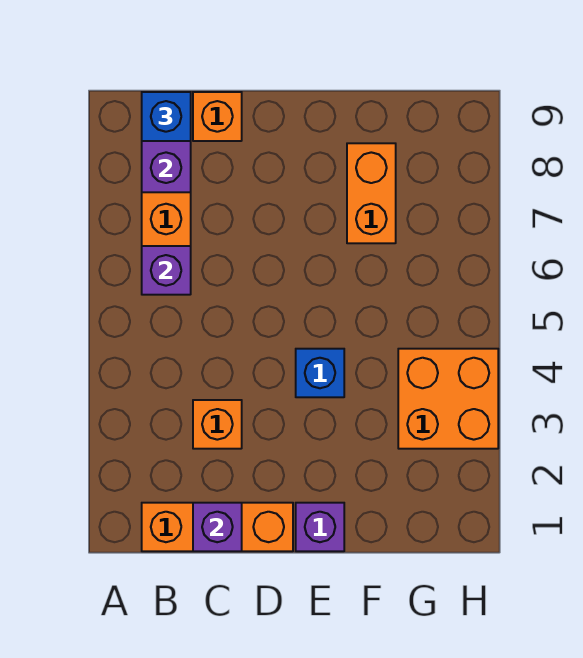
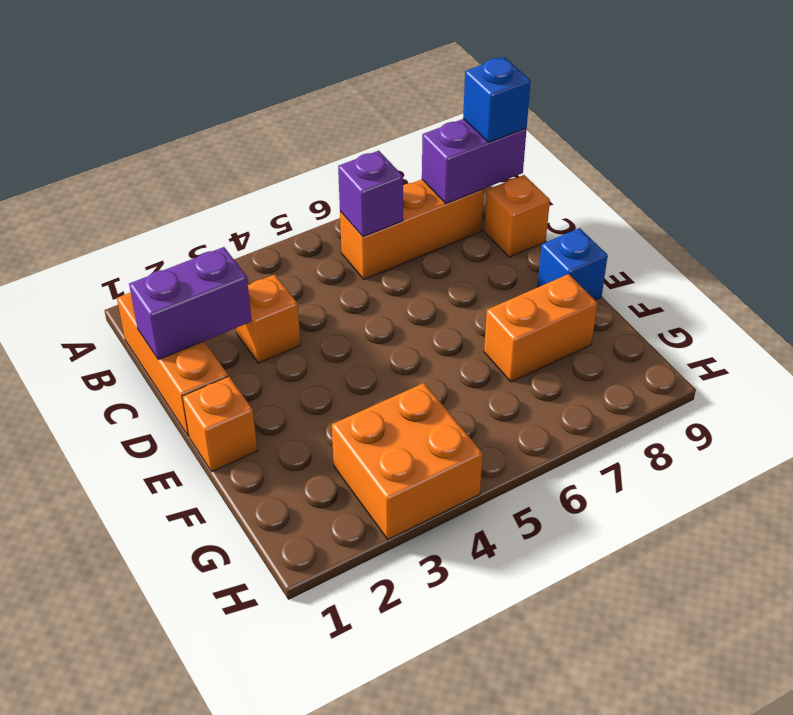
purple brick C1 level 2 -> purple brick C1:C2 level 2
purple brick E1 level 1 -> orange brick E1 level 1
blue brick E4 level 1 -> blue brick E9 level 1

